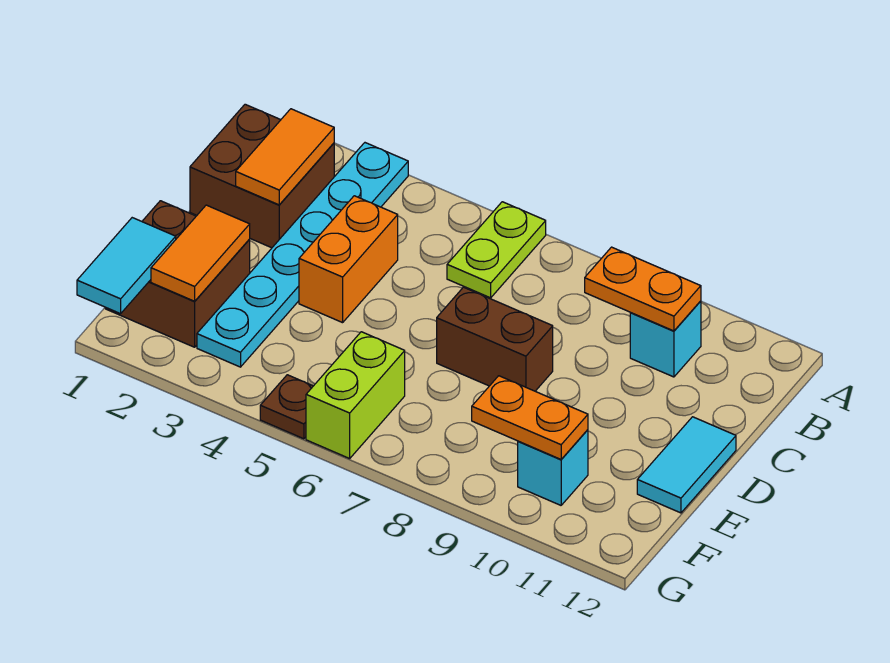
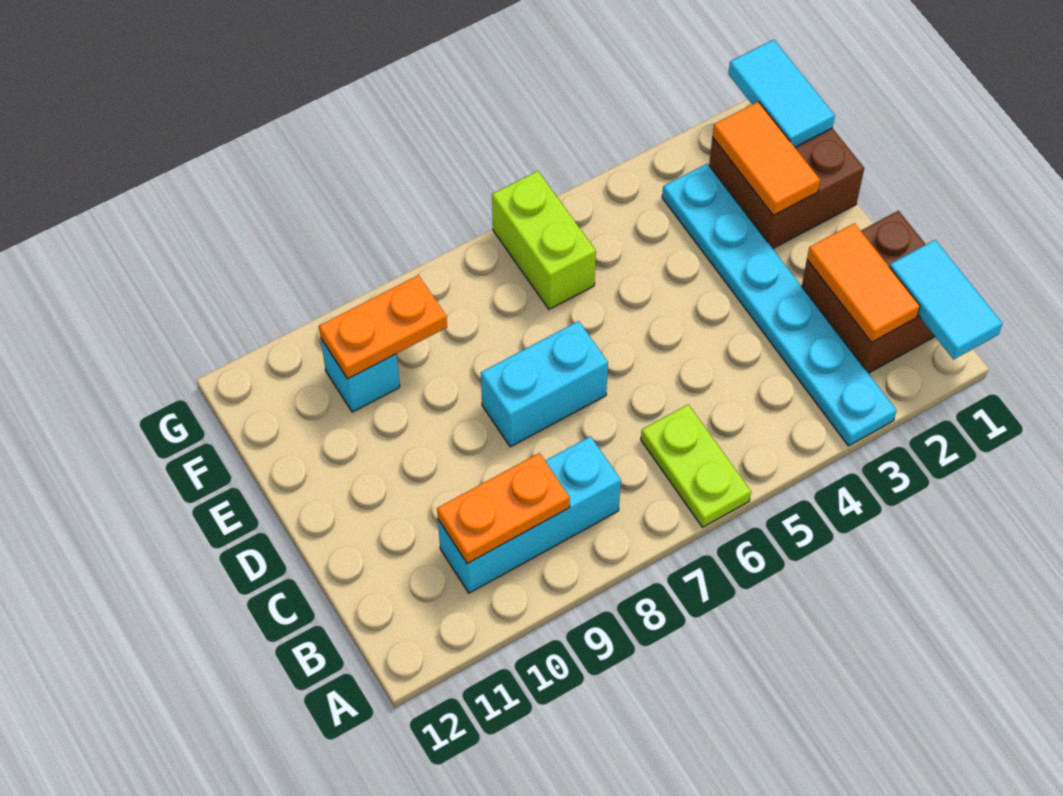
cyan brick B10 level 1 -> cyan brick B8:B10 level 1
orange brick C4:D4 level 1 -> none
brown brick D7:D8 level 1 -> cyan brick D7:D8 level 1
cyan tile D12:E12 level 1 -> cyan tile A1:B1 level 2
brown plate G5 level 1 -> none

